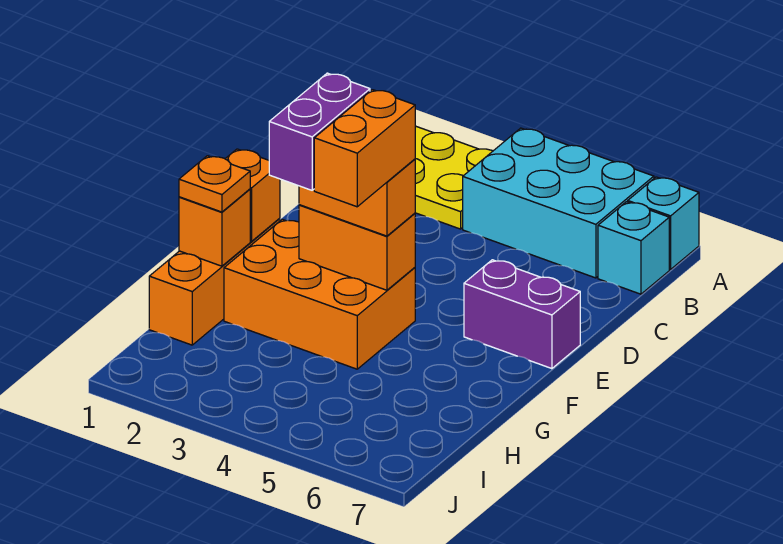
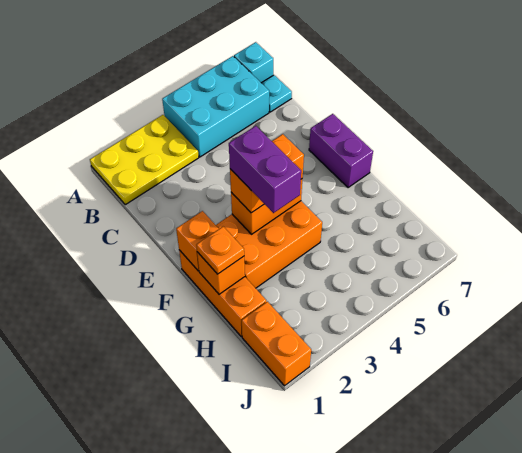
cyan brick B7 level 1 -> cyan plate B7 level 1
purple brick E6:E7 level 1 -> purple brick E7:F7 level 1
orange brick F4:G4 level 4 -> orange brick I1:J1 level 1

